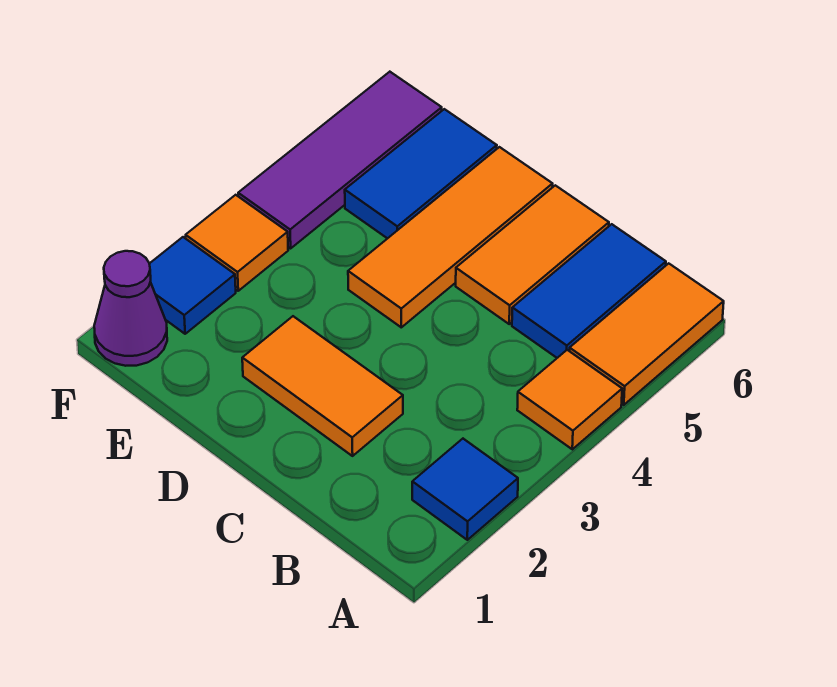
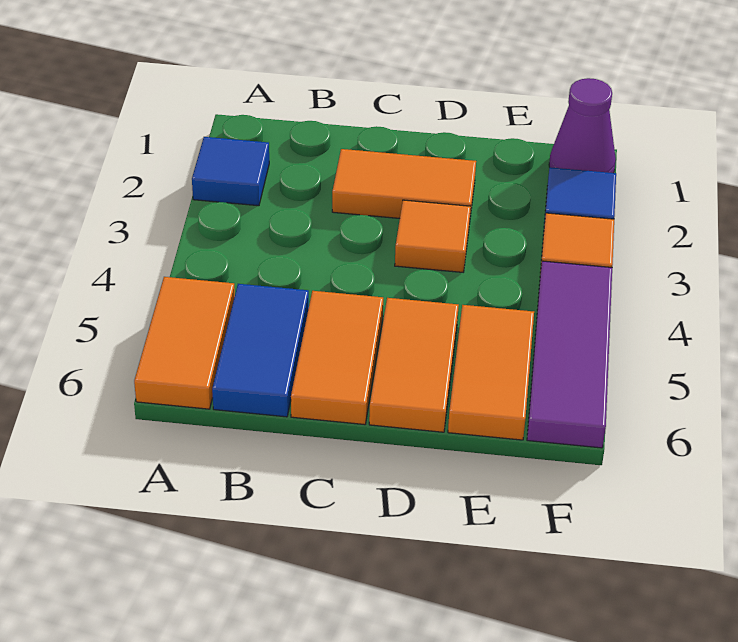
orange tile A4 level 1 -> orange tile D3 level 1
orange tile D4:D6 level 1 -> orange tile D5:D6 level 1
blue tile E5:E6 level 1 -> orange tile E5:E6 level 1

